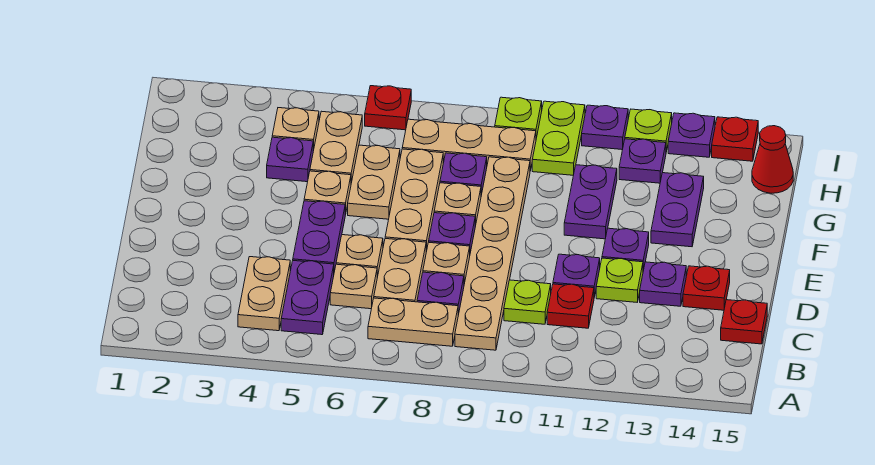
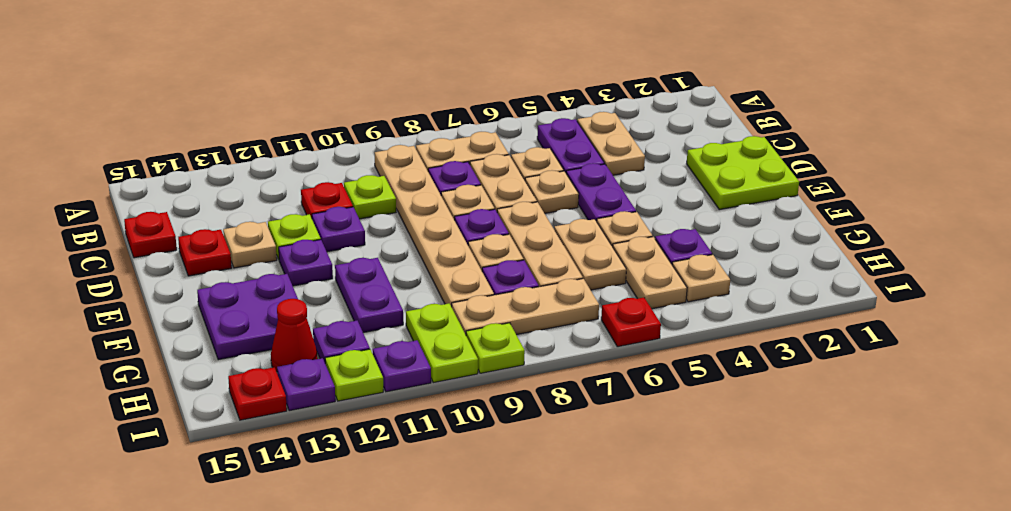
none -> lime plate D1:E2 level 1
purple plate D13 level 1 -> tan plate D13 level 1
purple plate F13:G13 level 1 -> purple plate F13:G14 level 1
red cone H15 level 1 -> red cone H13 level 1

